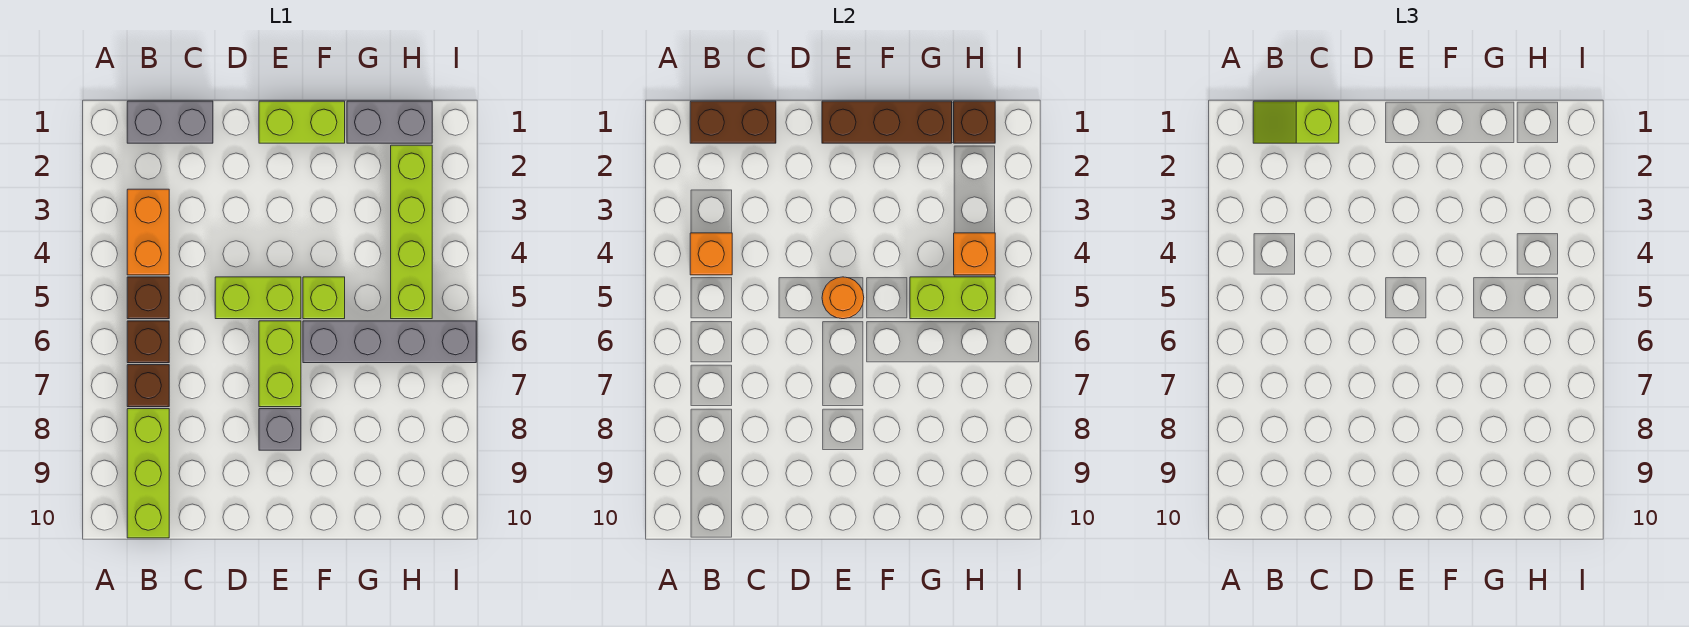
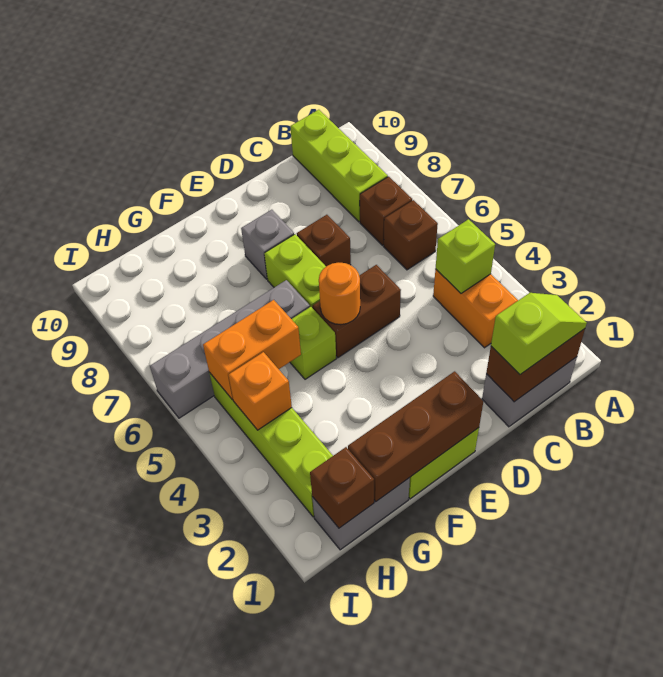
orange brick B4 level 2 -> lime brick B4 level 2
brown brick B5 level 1 -> brown brick D7 level 1
lime brick D5:E5 level 1 -> brown brick D5:E5 level 1
lime brick G5:H5 level 2 -> orange brick G5:H5 level 2

